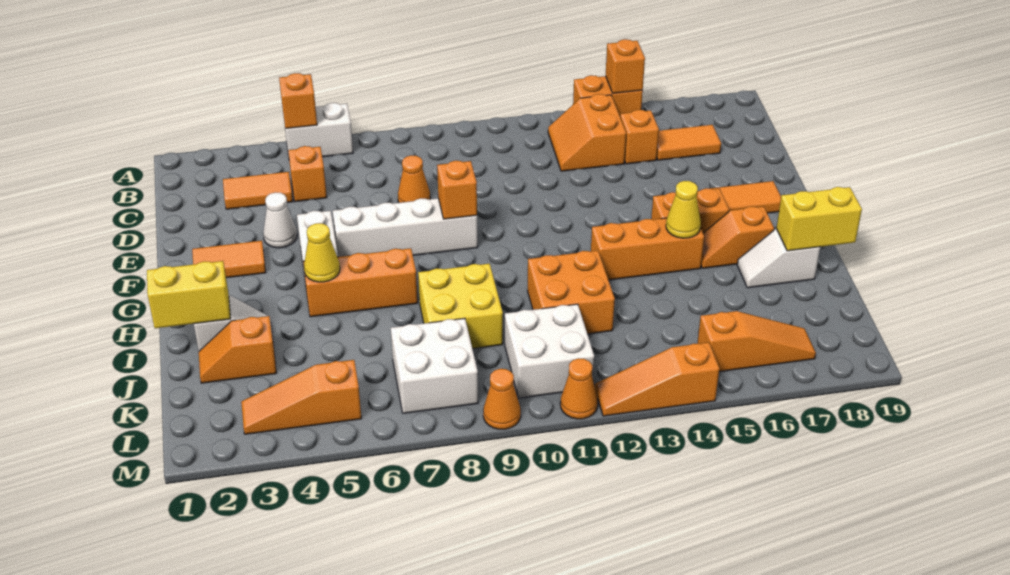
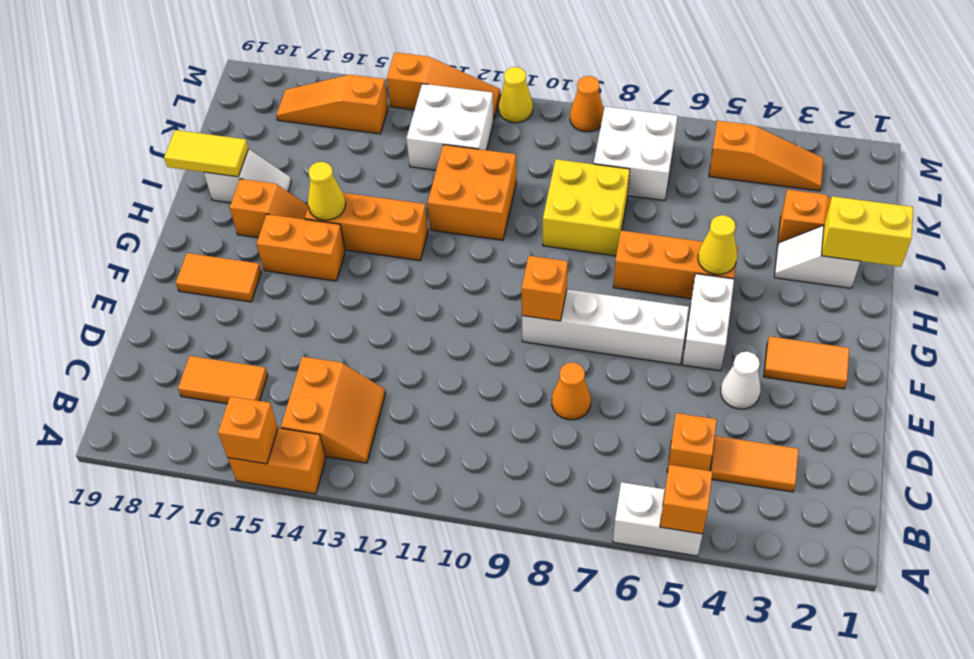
orange brick C15 level 1 -> none
yellow brick I18:I19 level 2 -> yellow tile I18:I19 level 2
white brick K10:L11 level 1 -> white brick K12:L13 level 1
orange cone M11 level 1 -> yellow cone M11 level 1

